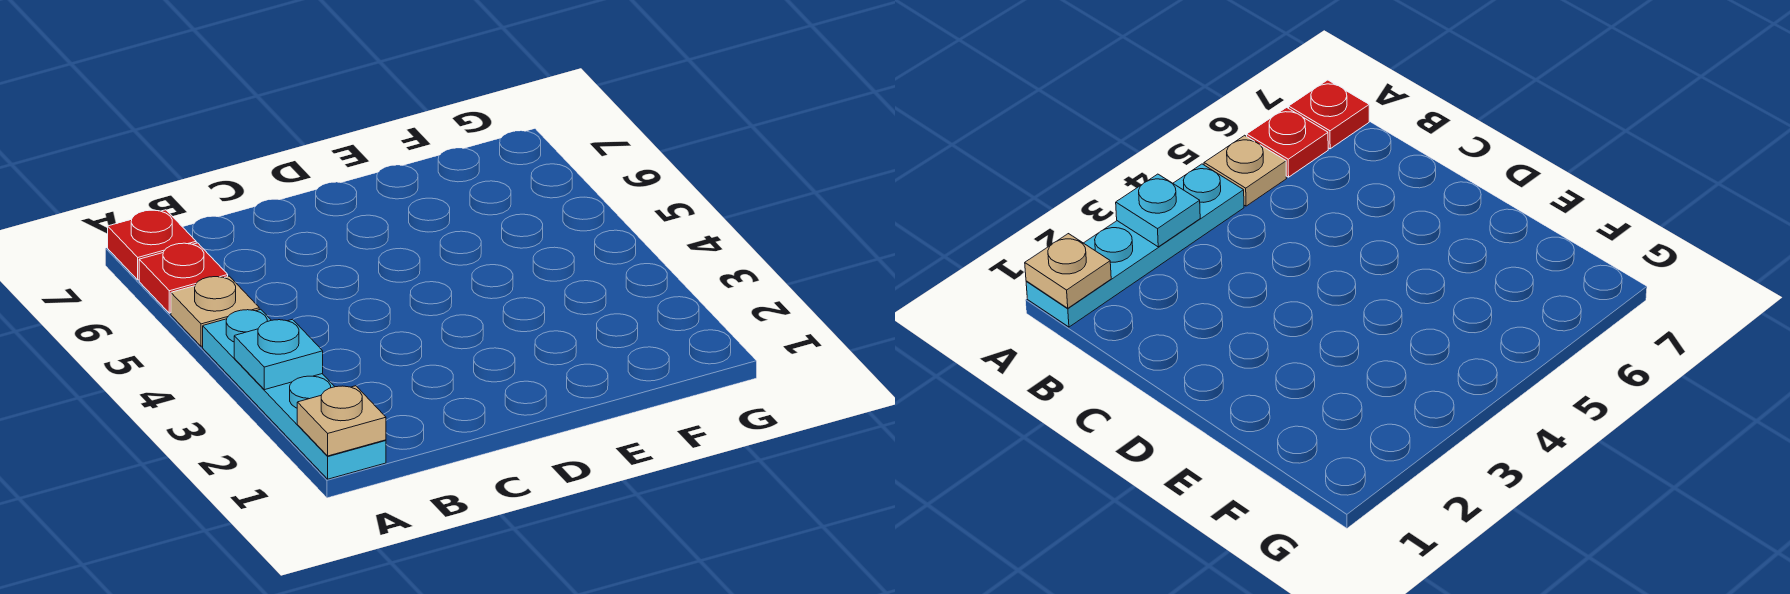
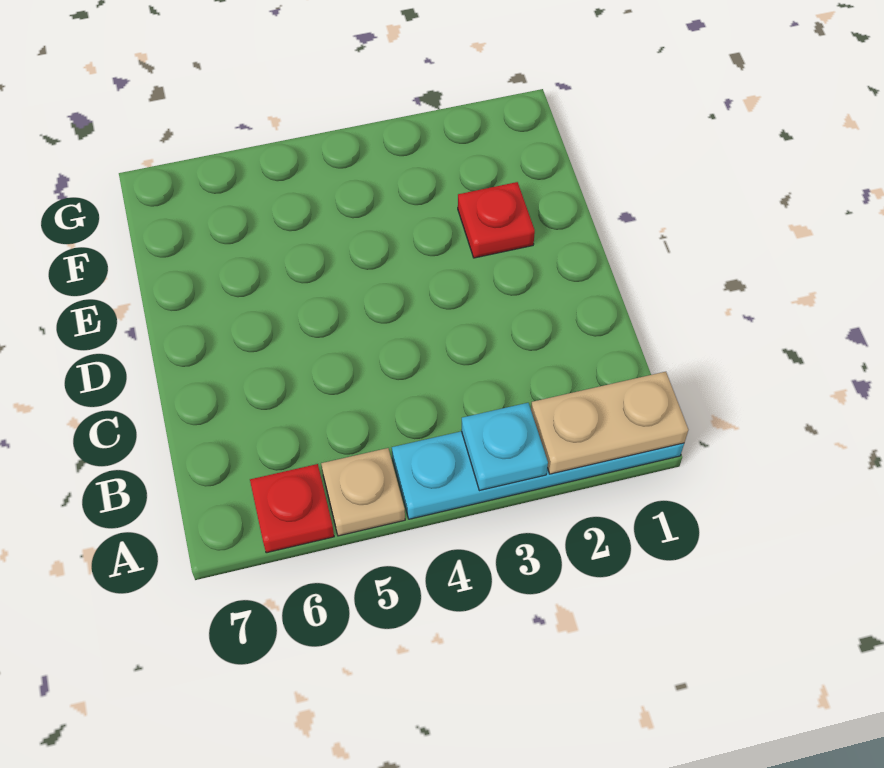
tan plate A1 level 2 -> tan plate A1:A2 level 2
red plate A7 level 1 -> red plate E2 level 1

